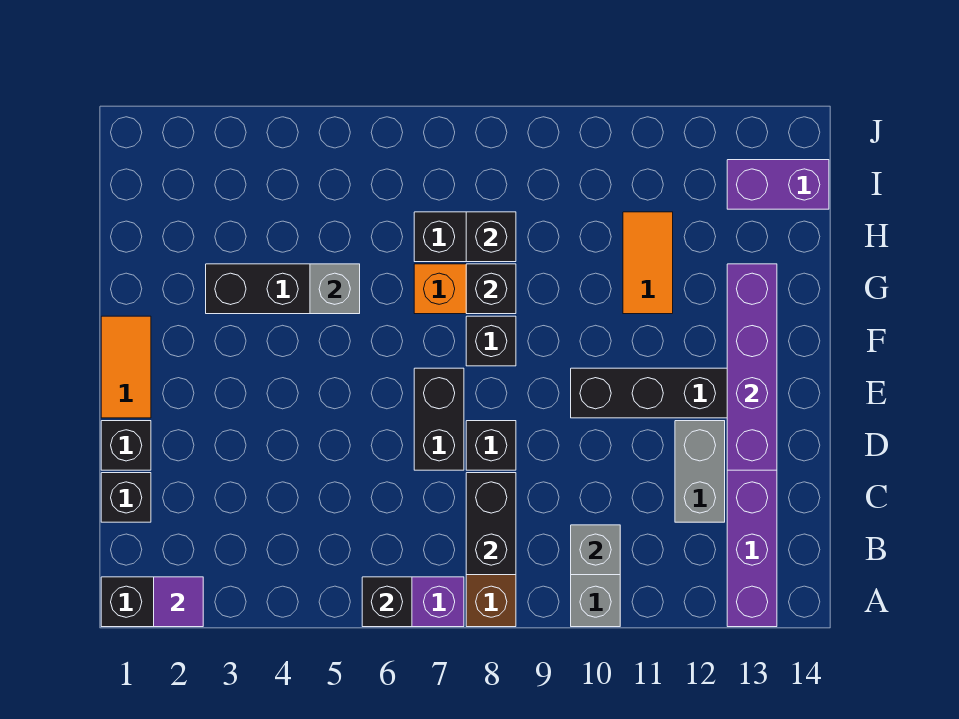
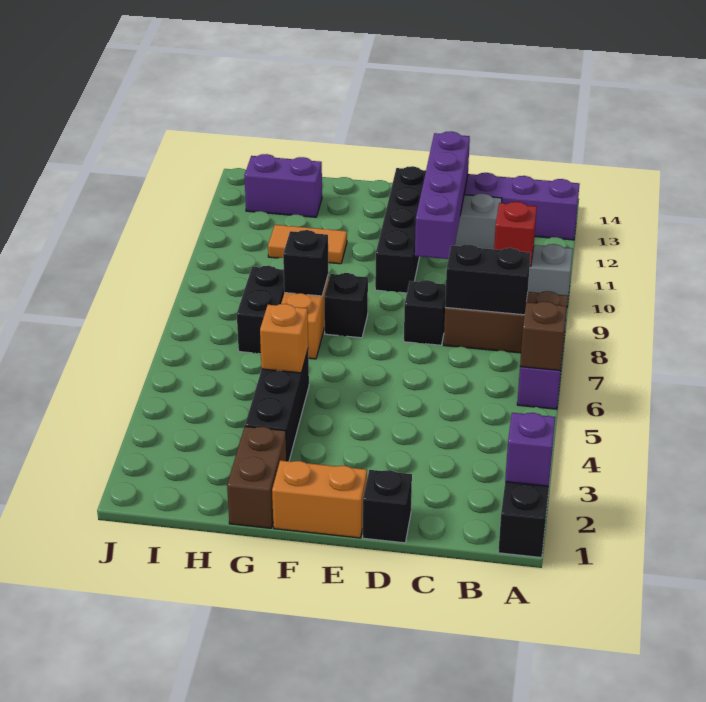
purple tile A2 level 2 -> purple brick A2 level 2
black brick A6 level 2 -> brown brick A6 level 2
grey brick B10 level 2 -> red brick B10 level 2
black brick C1 level 1 -> none
black brick D7:E7 level 1 -> none
purple brick D13:G13 level 2 -> purple brick D10:D13 level 2
orange tile E1:F1 level 1 -> orange brick E1:F1 level 1
none -> brown brick G1:G2 level 1
grey brick G5 level 2 -> orange brick G5 level 2
black brick H8 level 2 -> none
purple brick I13:I14 level 1 -> purple brick H13:I13 level 1

